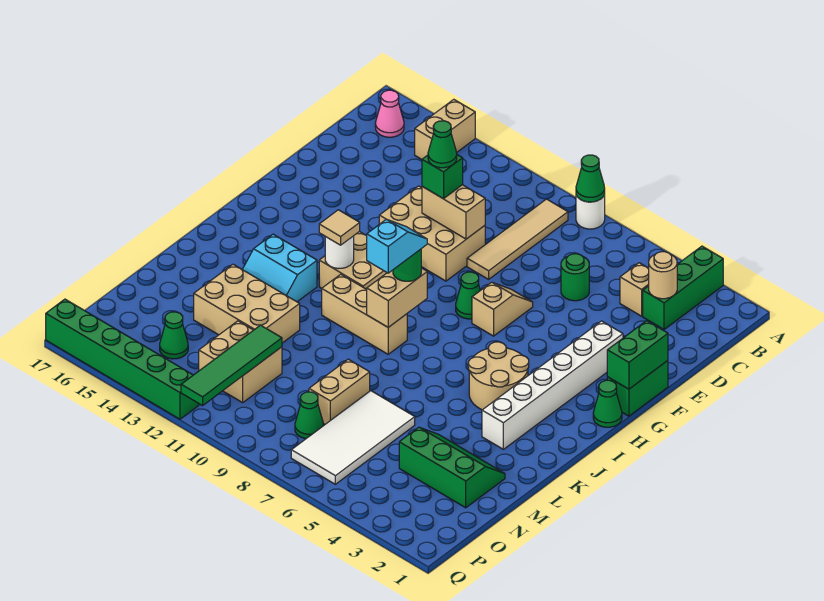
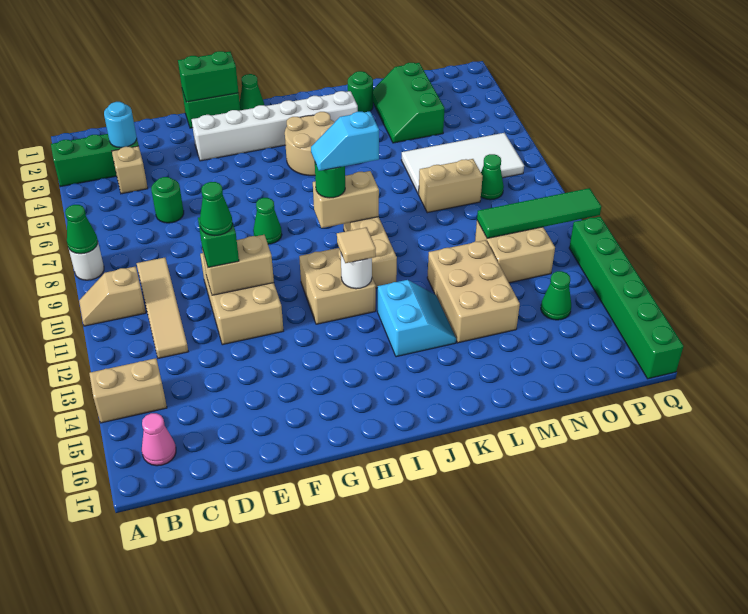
tan tile B9:E9 level 1 -> tan tile C9:C12 level 1
tan round brick C3 level 2 -> cyan round brick C3 level 2
tan brick E10:E11 level 2 -> tan brick E11:F11 level 2
tan slope F7:G7 level 1 top G -> tan slope A10:B10 level 1 top B
none -> green round brick L2 level 1

